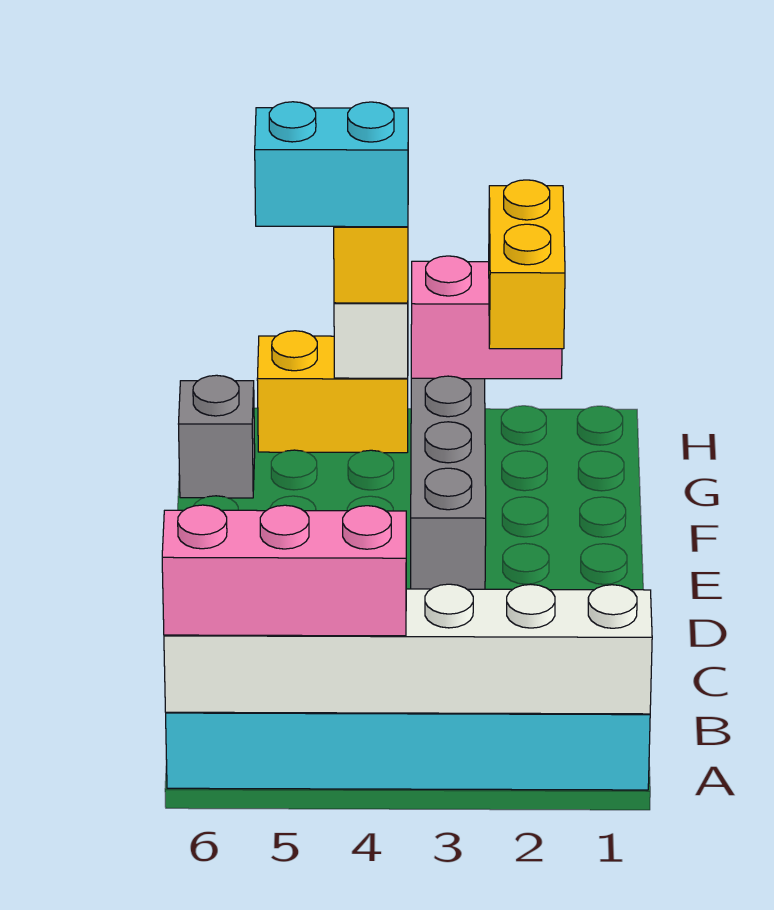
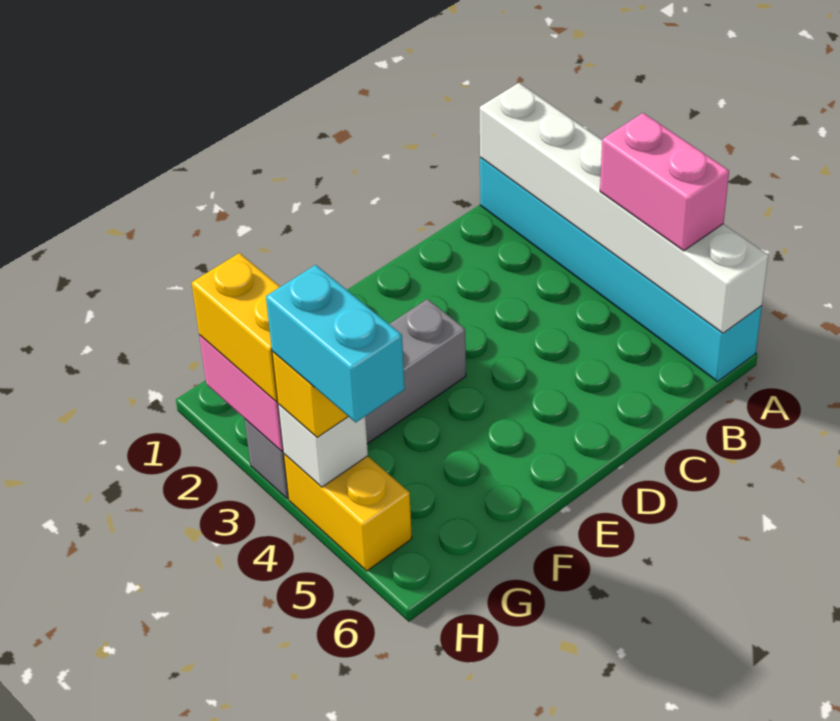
pink brick A4:A6 level 3 -> pink brick A4:A5 level 3
yellow brick G2:H2 level 3 -> yellow brick H2:H3 level 3
grey brick G6 level 1 -> none

